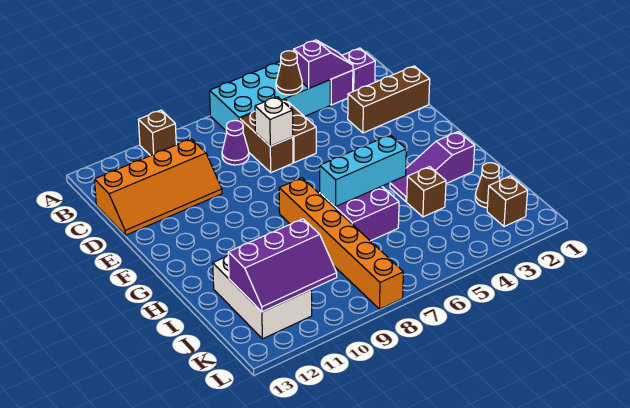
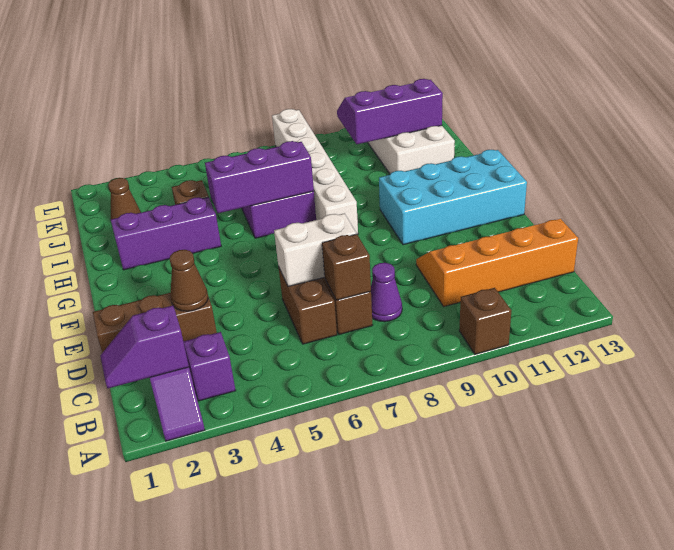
cyan brick A4:B7 level 1 -> cyan brick F10:G13 level 1
purple slope B3:B4 level 2 top 4 -> purple slope B1:B2 level 2 top 2
brown cone B5 level 2 -> brown cone D3 level 2
white brick D7 level 2 -> white brick D6:D7 level 2
orange brick G8:L8 level 1 -> white brick G8:L8 level 1
purple slope H2:H4 level 1 top 2 -> purple brick H2:H4 level 1
cyan brick H5:H7 level 2 -> purple brick H5:H7 level 2
brown brick K2 level 1 -> brown brick C7 level 2

